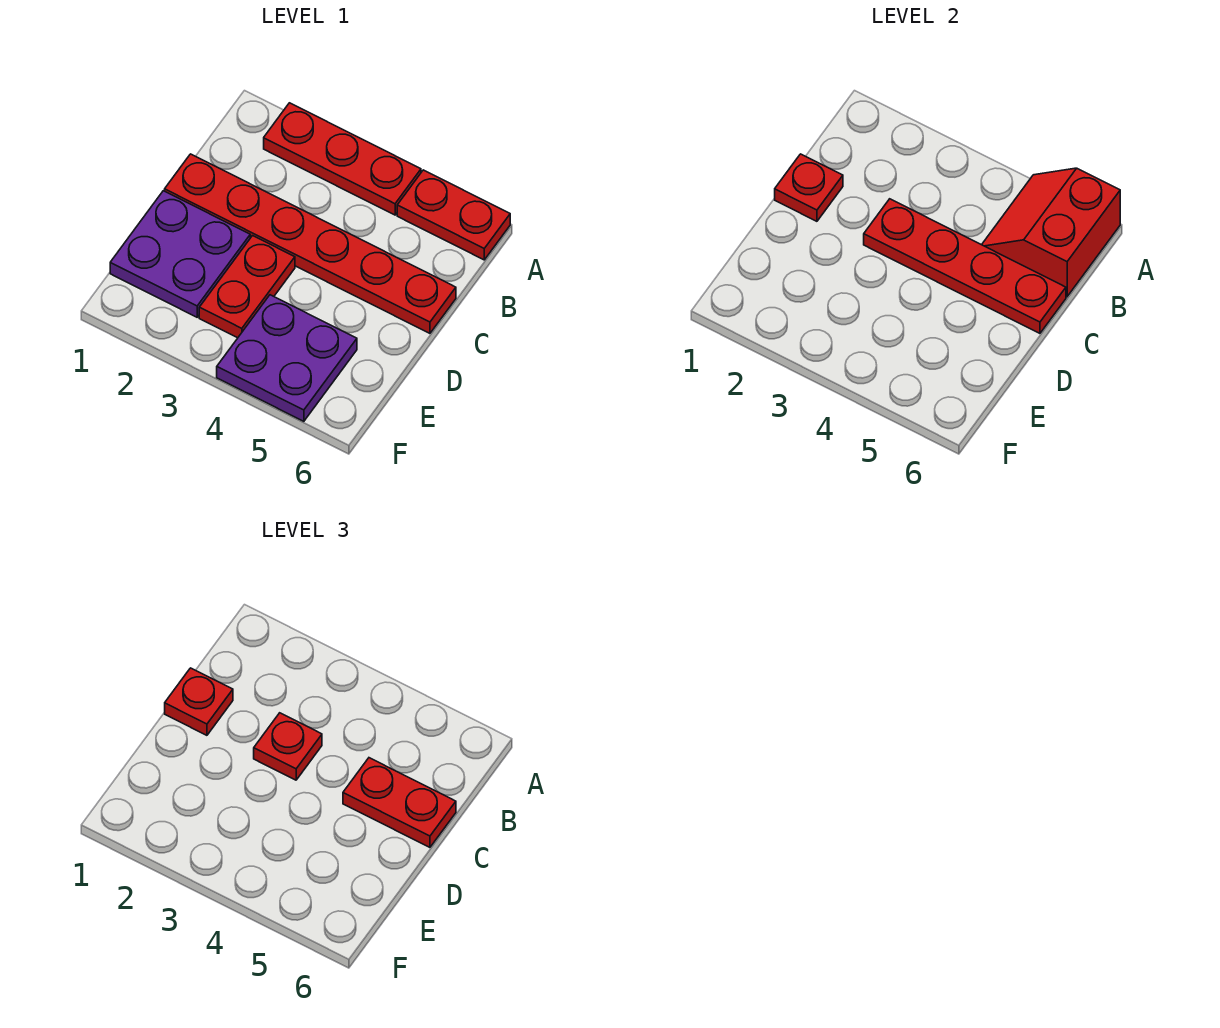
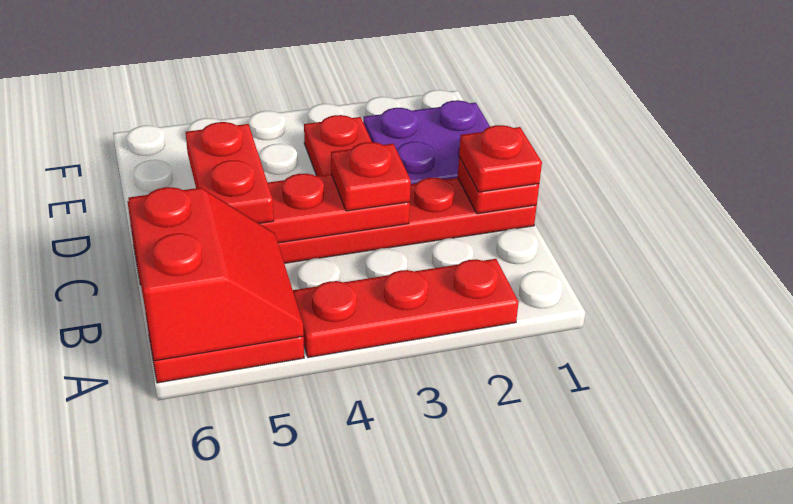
red plate C5:C6 level 3 -> red plate C5:D5 level 3
purple plate E4:F5 level 1 -> none

